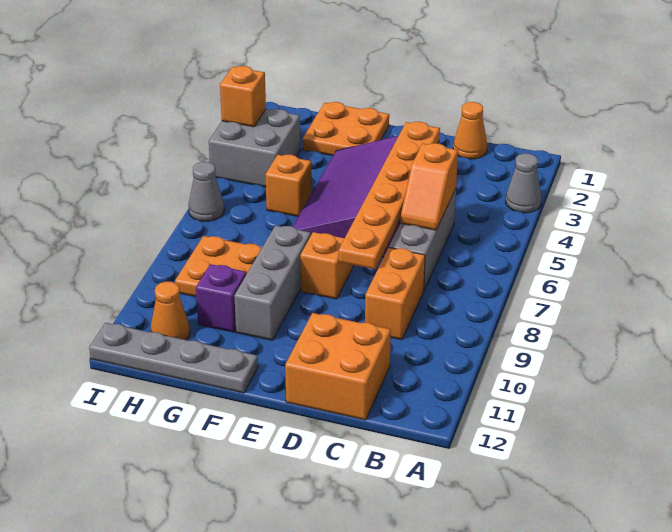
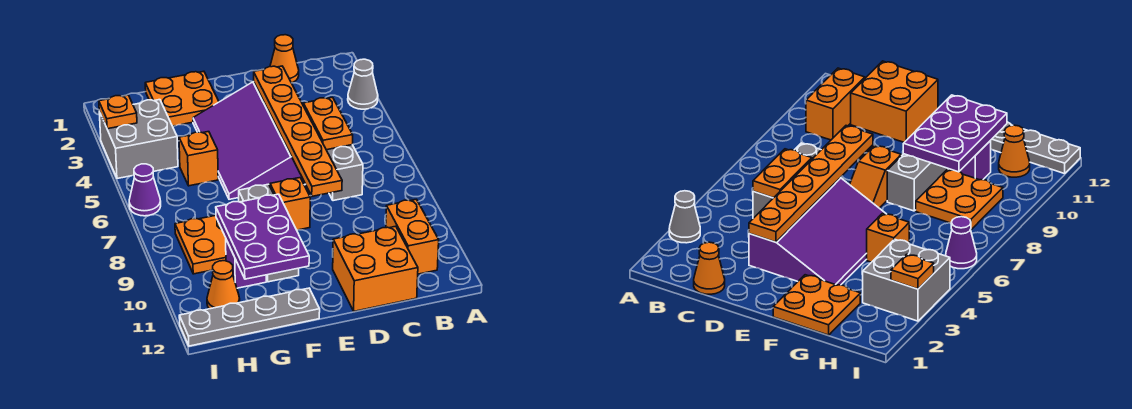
orange slope C5:C6 level 2 top 5 -> orange plate C5:C6 level 2
orange brick C8:C9 level 1 -> orange brick B10:B11 level 1
none -> purple plate F9:G11 level 2
orange brick I3 level 2 -> orange plate I3 level 2
grey cone I6 level 1 -> purple cone I6 level 1

